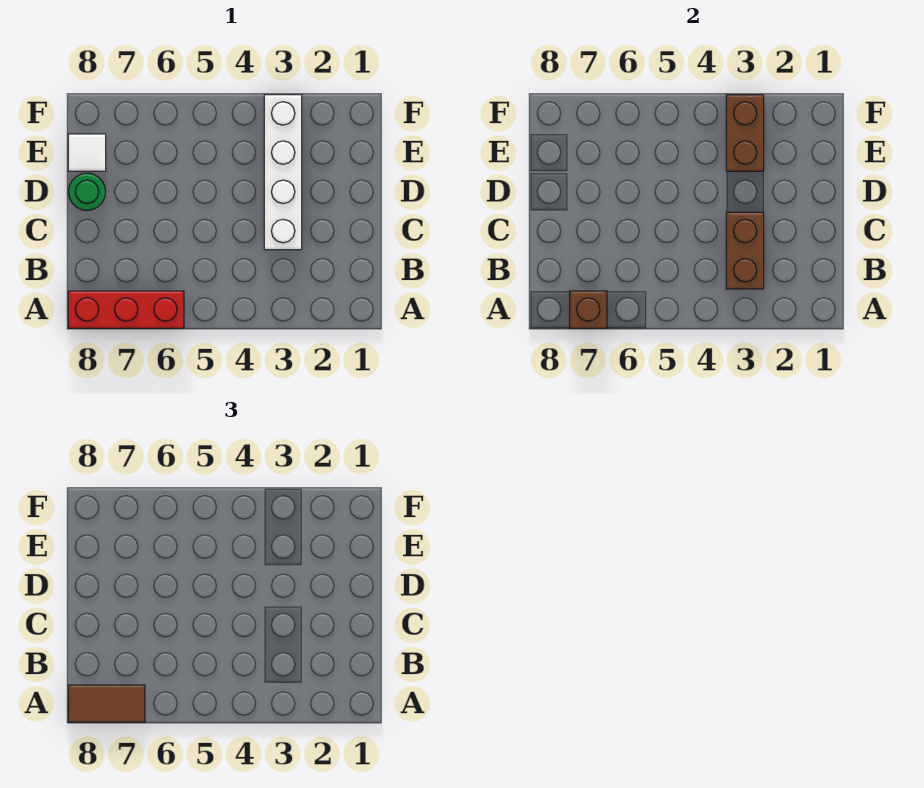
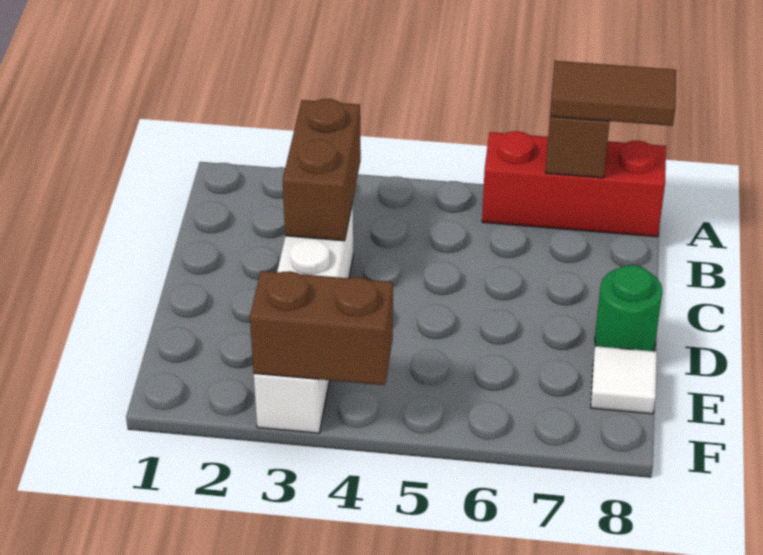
brown brick E3:F3 level 2 -> brown brick F3:F4 level 2

